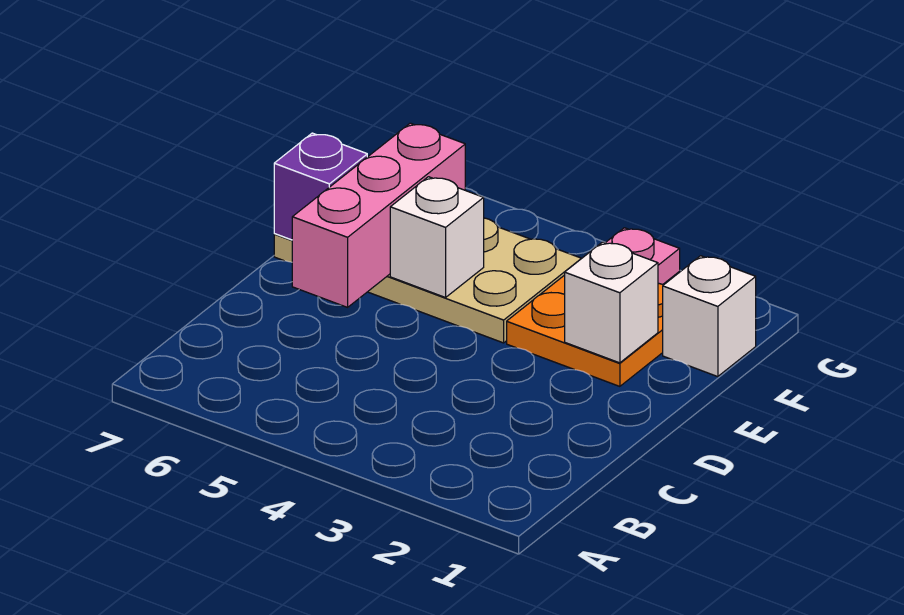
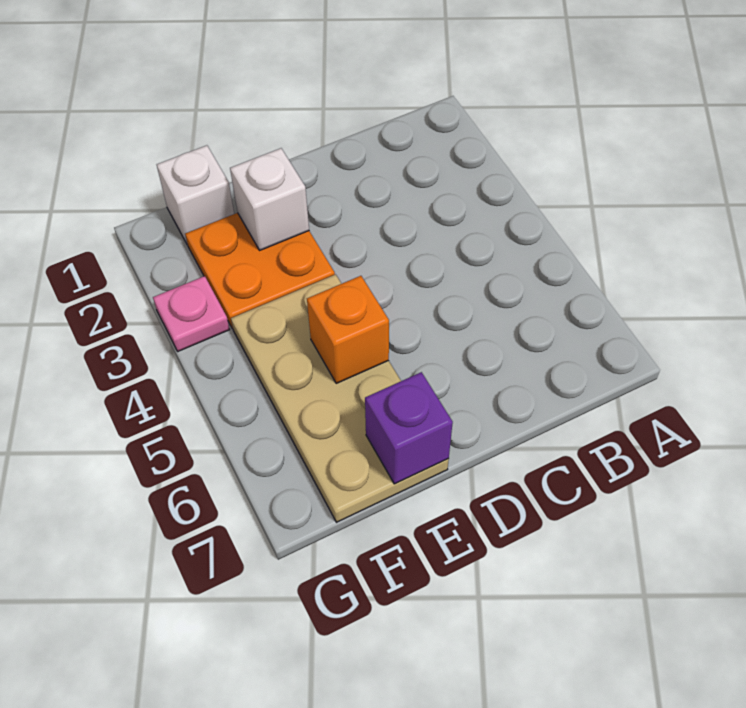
pink brick D6:F6 level 2 -> none
white brick E5 level 2 -> orange brick E5 level 2

